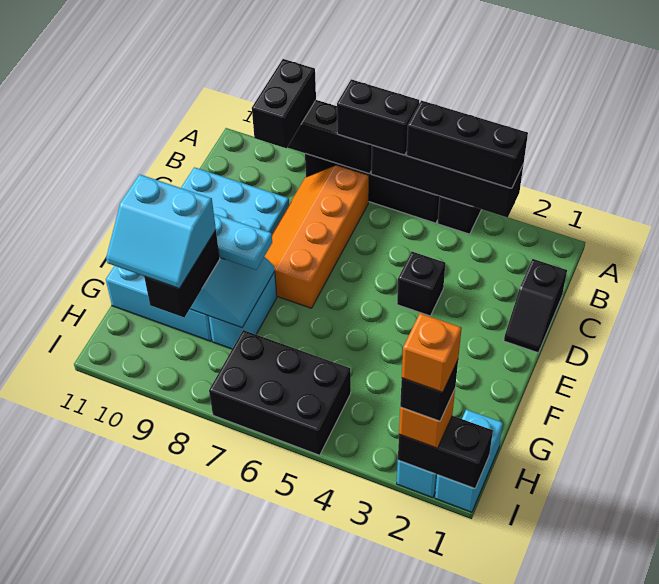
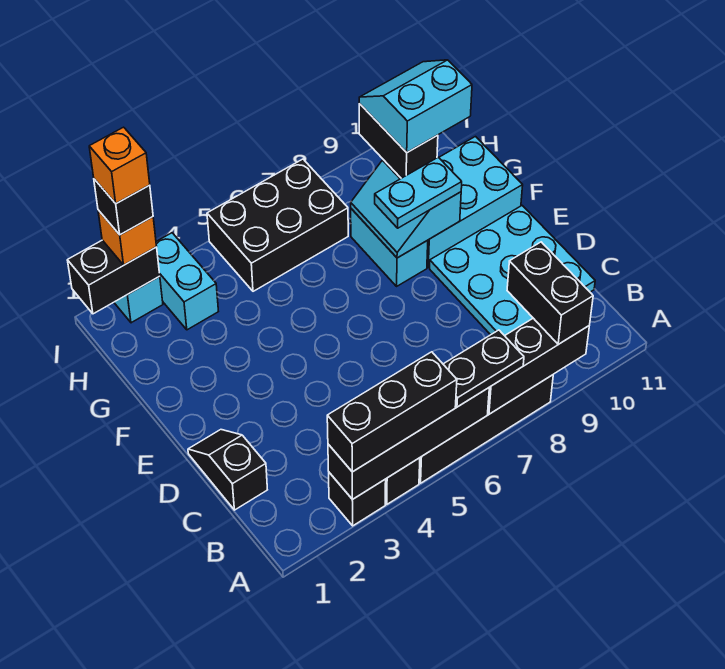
black brick A6:A7 level 3 -> black plate A6:A7 level 3
orange slope B7:E8 level 1 top 7 -> none
black brick D4 level 1 -> black brick A3 level 1
cyan brick H1:I1 level 1 -> cyan brick H3:I3 level 1

